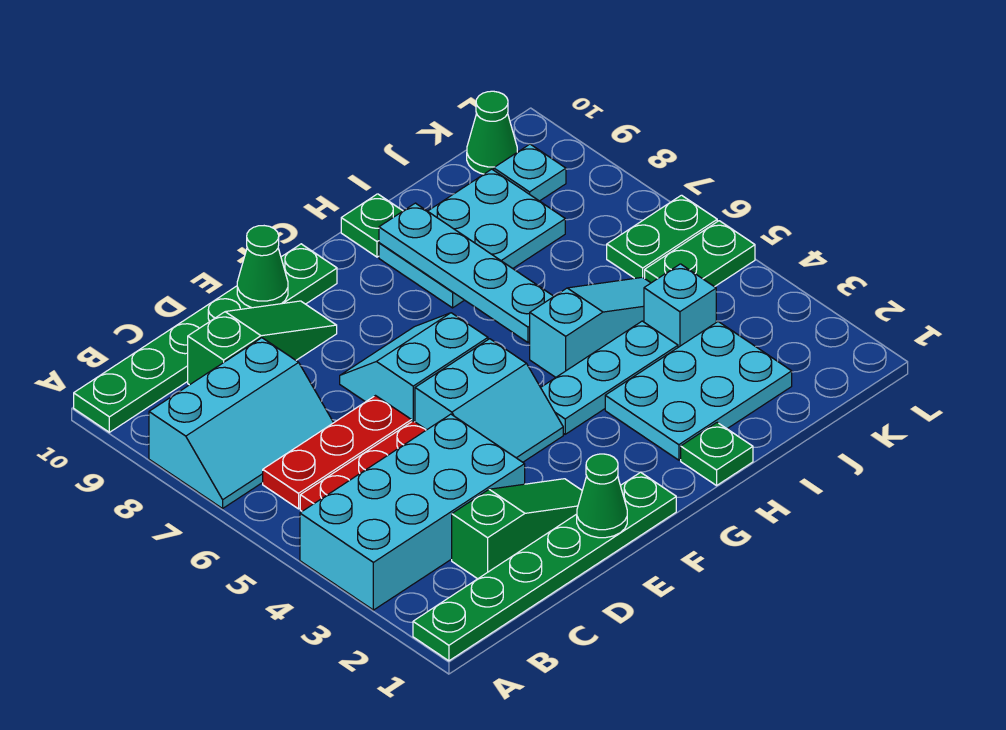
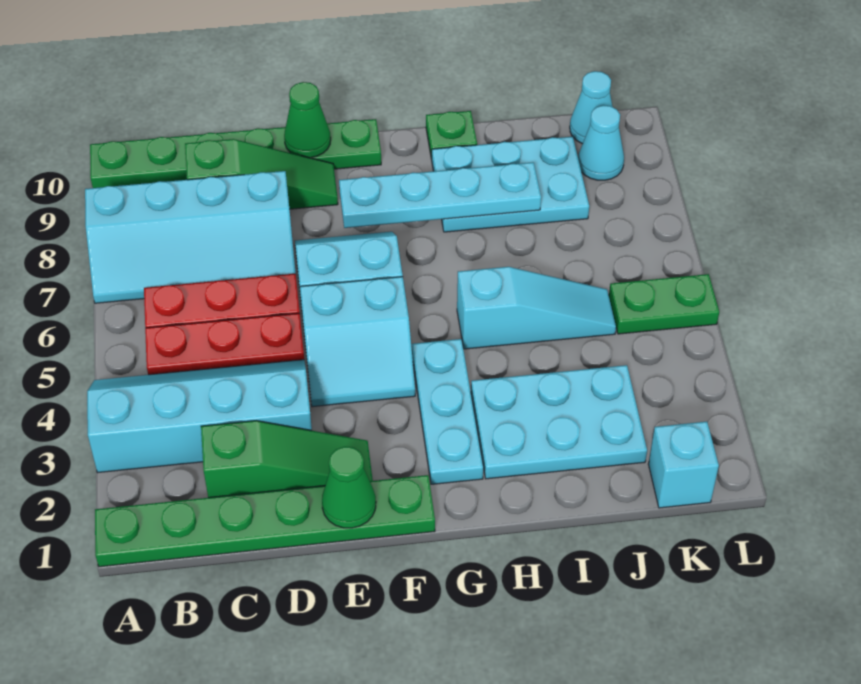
cyan brick A3:D4 level 1 -> cyan slope A3:D4 level 1 top 3
cyan slope A7:C8 level 1 top 8 -> cyan slope A7:D8 level 1 top 8
cyan plate G4:I4 level 1 -> cyan plate G2:G4 level 1
green plate H1 level 1 -> none
cyan plate H6:H9 level 2 -> cyan plate F8:I8 level 2
cyan brick J4 level 1 -> cyan brick K1 level 1
green plate K6:L6 level 1 -> none
cyan plate K9 level 1 -> cyan cone K9 level 1
green cone K10 level 1 -> cyan cone K10 level 1

